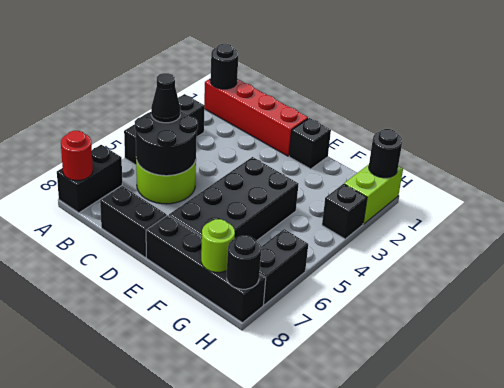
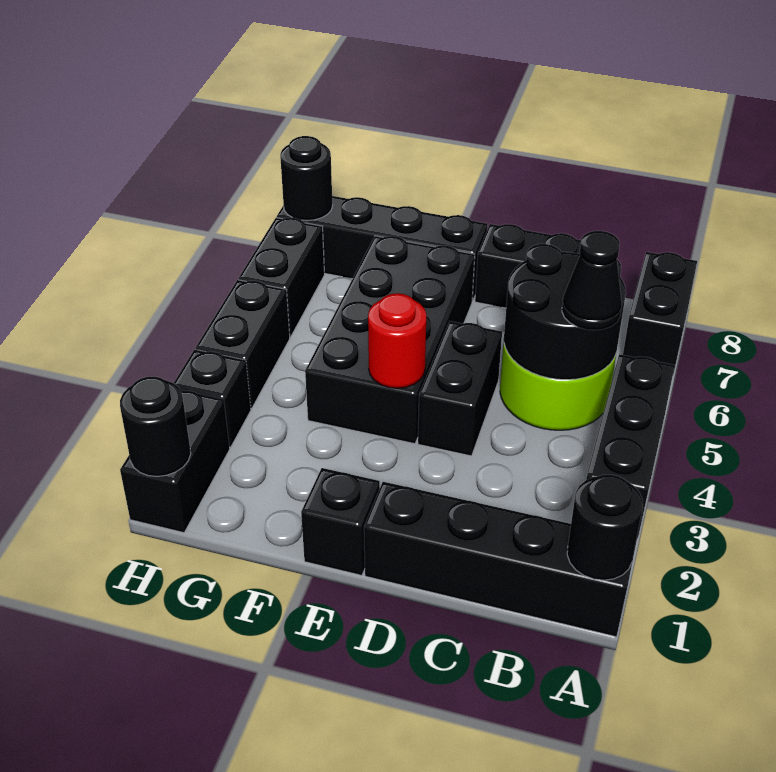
red brick A1:D1 level 1 -> black brick A1:D1 level 1
red round brick A8 level 2 -> red round brick E4 level 2
none -> black brick D4:D5 level 1
lime round brick G8 level 2 -> none
lime brick H1:H2 level 1 -> black brick H1:H2 level 1
none -> black brick H4:H5 level 1

